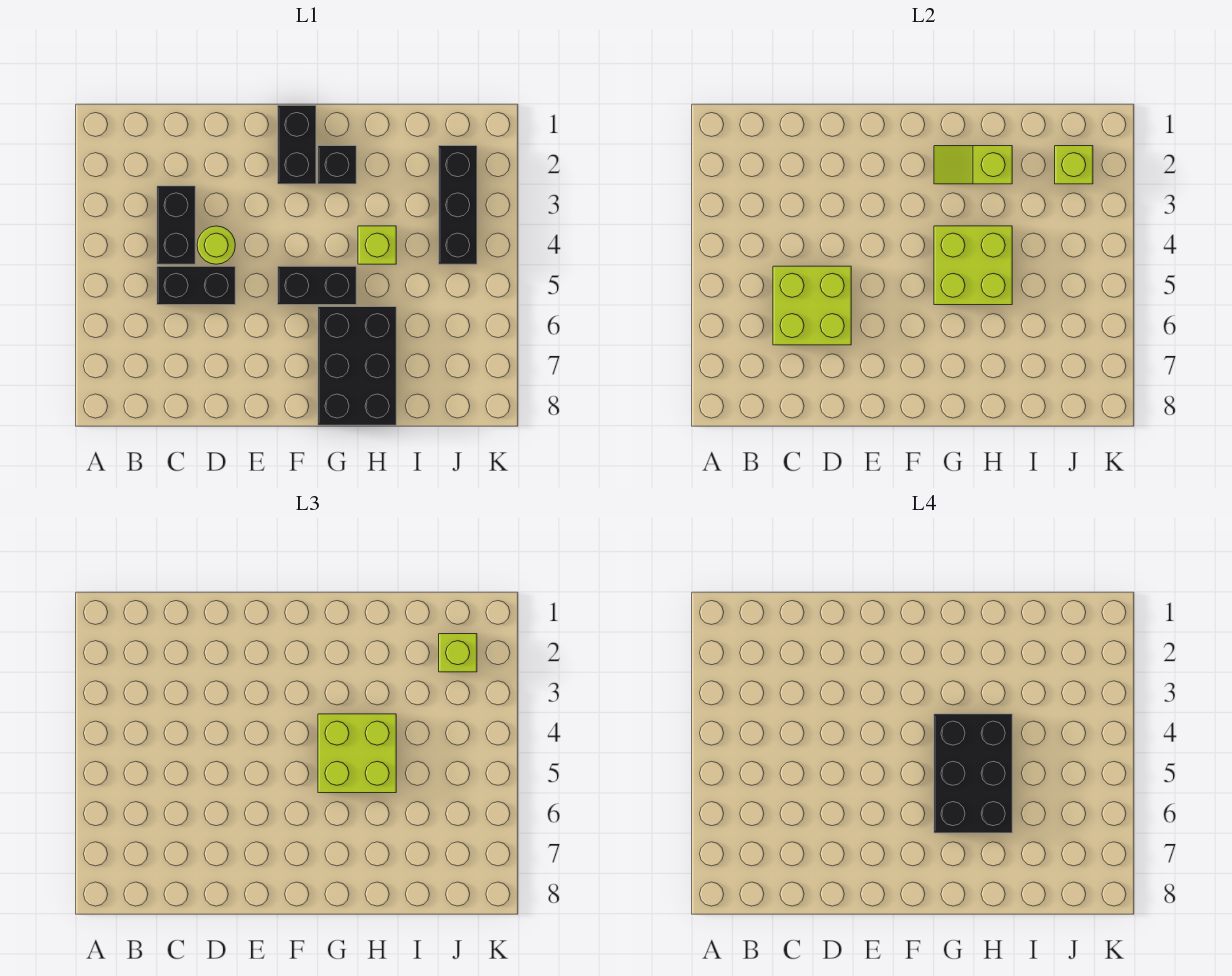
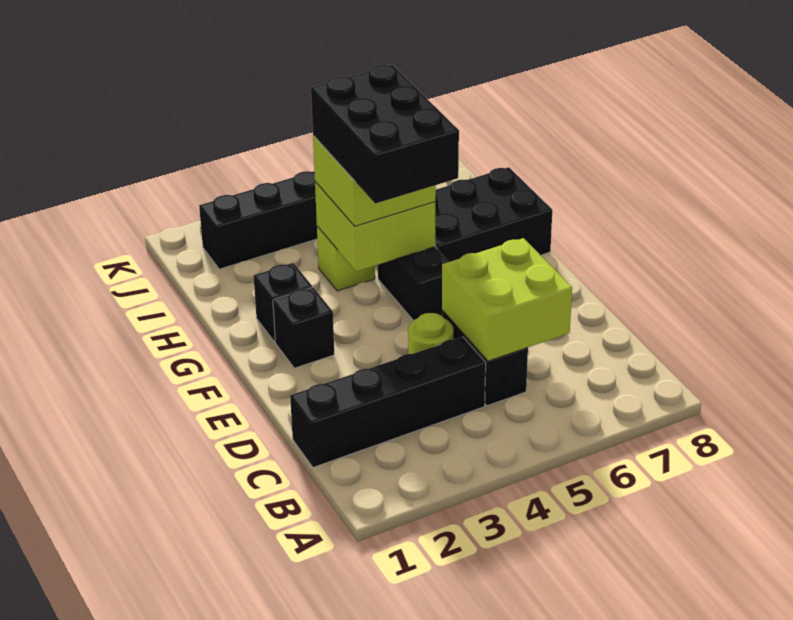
black brick C3:C4 level 1 -> black brick C1:C4 level 1
black brick F1:F2 level 1 -> black brick F2 level 1
lime slope G2:H2 level 2 top H -> none
black brick G4:H6 level 4 -> black brick F4:H5 level 4
lime brick J2 level 2 -> none
lime brick J2 level 3 -> none

